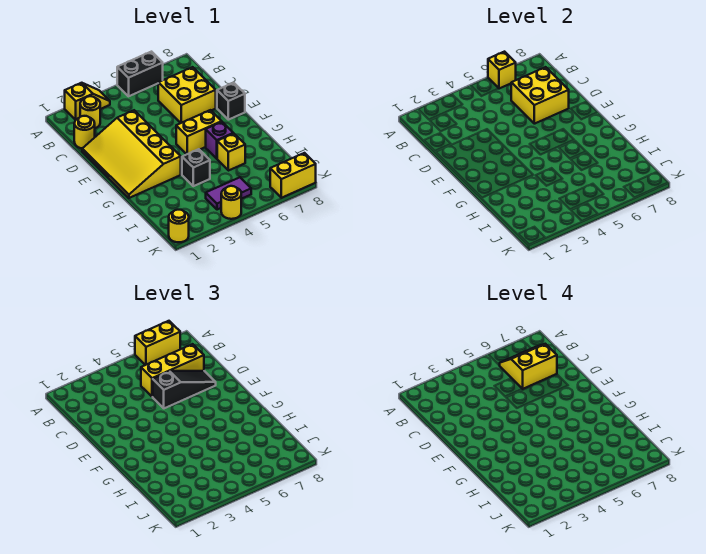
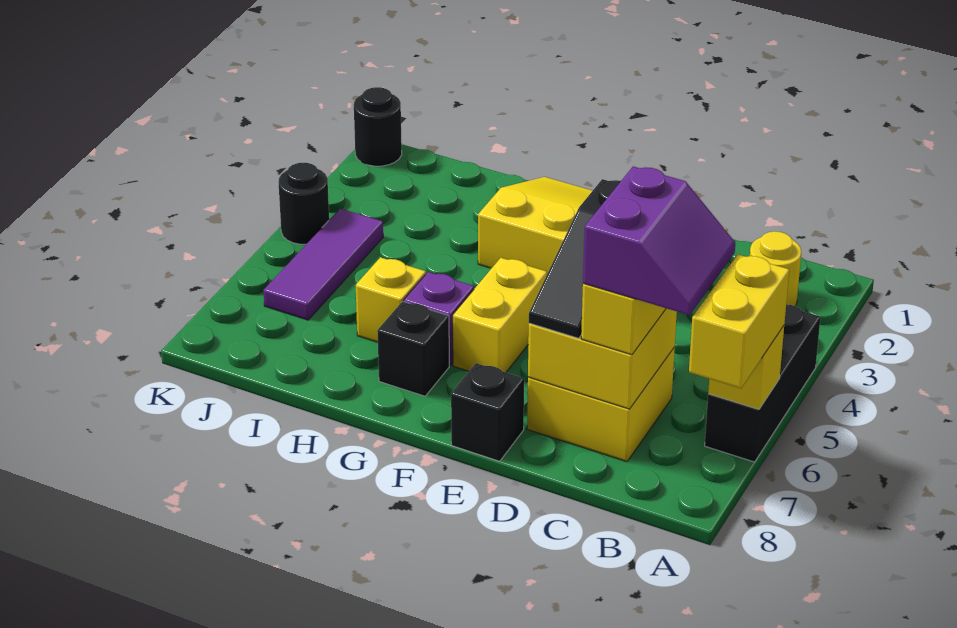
yellow slope A2:A3 level 1 top 2 -> none
black brick A5:A6 level 1 -> black brick A4:A6 level 1
yellow slope B6:C7 level 4 top C -> purple slope B6:C7 level 4 top C
yellow round brick C1 level 1 -> none
black brick H4 level 1 -> black brick G7 level 1
purple tile J4:J5 level 1 -> purple tile J4:J6 level 1
yellow round brick K1 level 1 -> black round brick K1 level 1
yellow round brick K4 level 1 -> black round brick K4 level 1
yellow brick K7:K8 level 1 -> none

